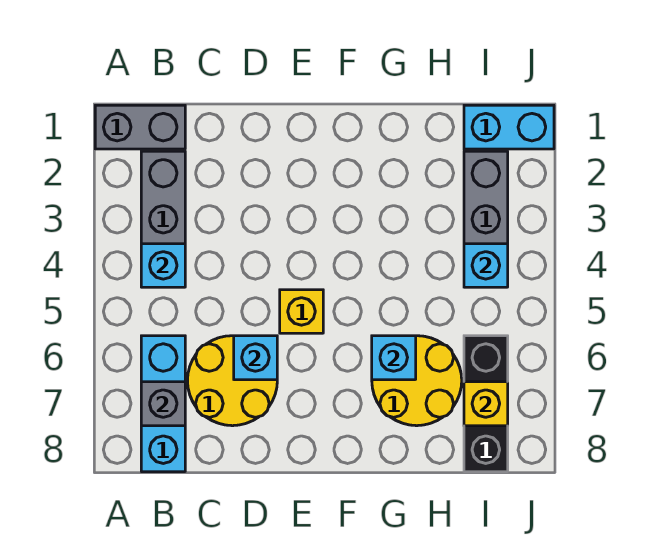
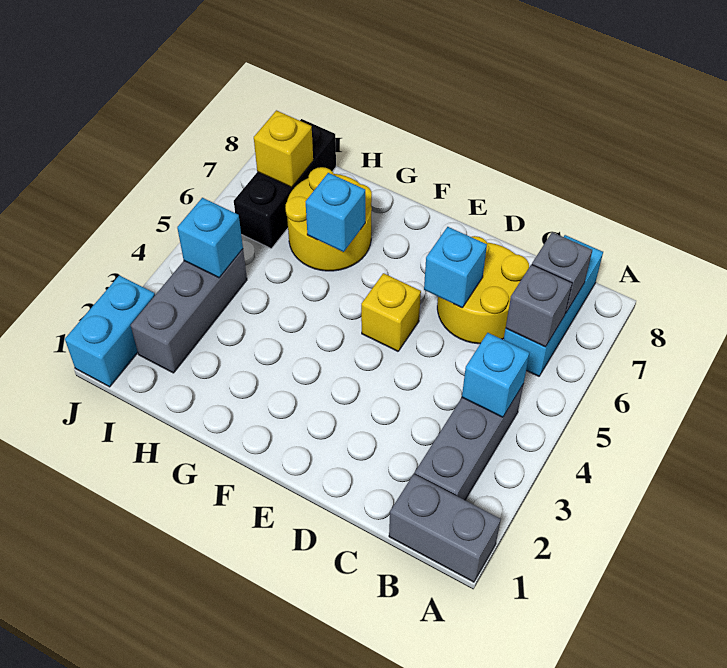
none -> grey brick B6 level 2
cyan brick I1:J1 level 1 -> cyan brick J1:J2 level 1

